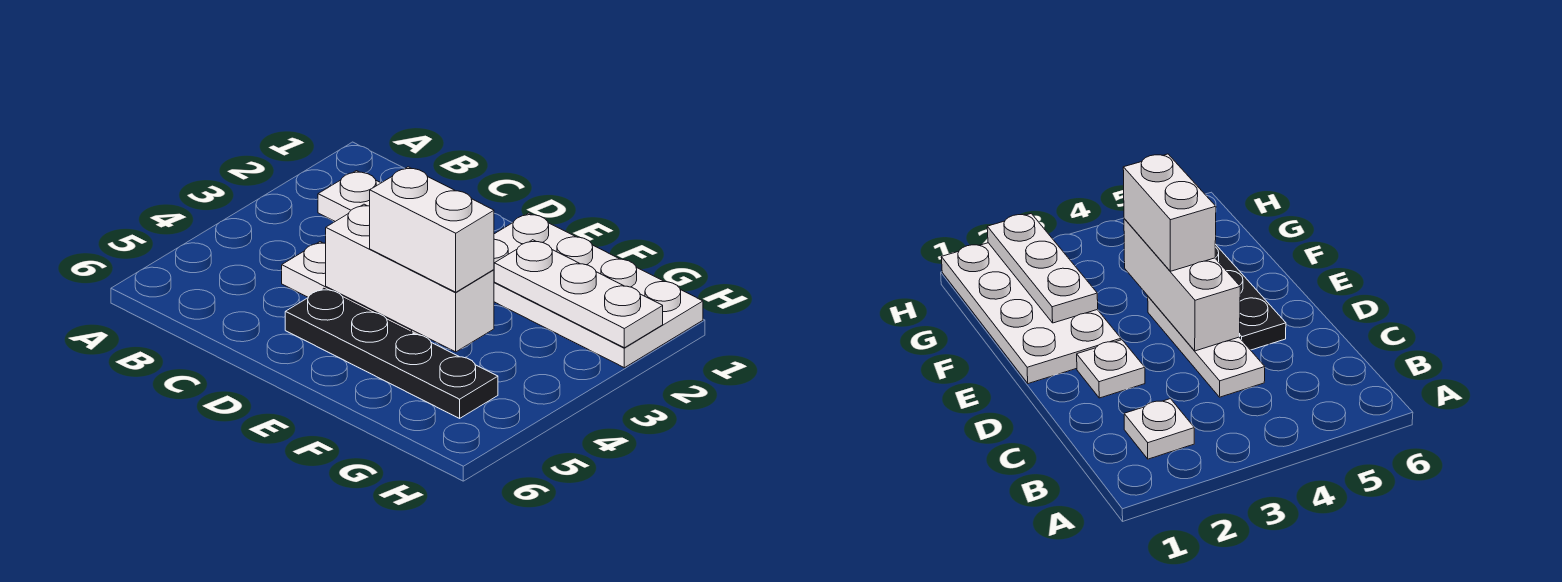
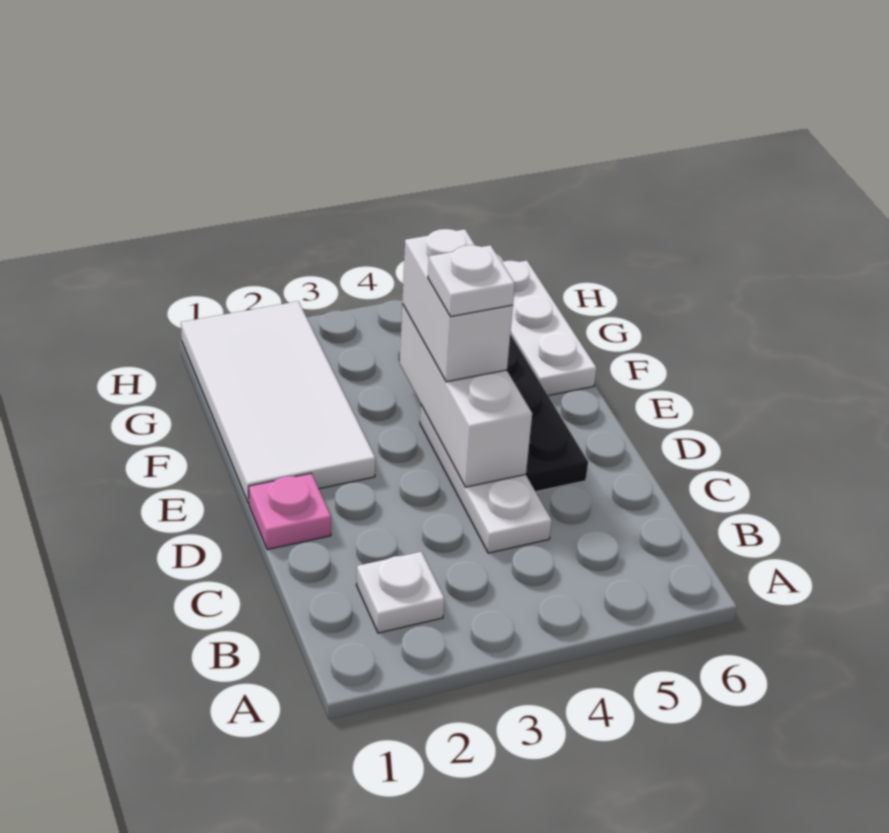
none -> pink plate D1 level 1
white plate D2 level 1 -> white plate E4 level 4
white plate E1:H2 level 1 -> white tile E1:H2 level 1
white plate F2:H2 level 2 -> white plate F6:H6 level 1

